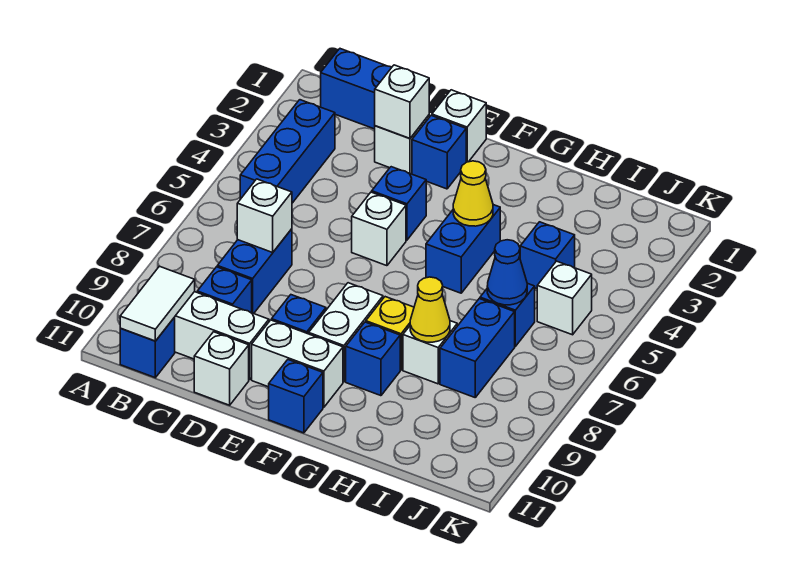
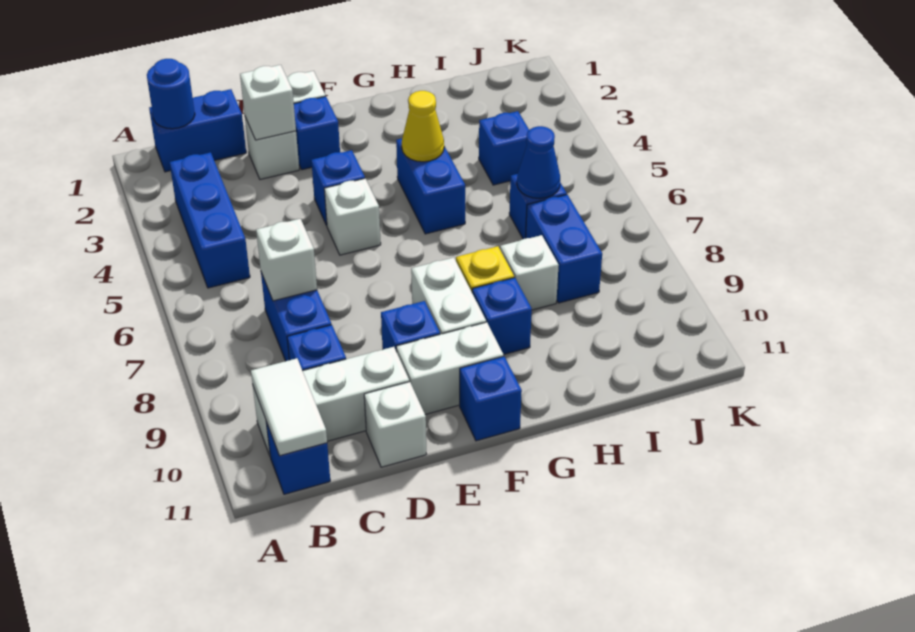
none -> blue round brick B1 level 2
yellow cone H8 level 2 -> none
white brick J5 level 1 -> none

